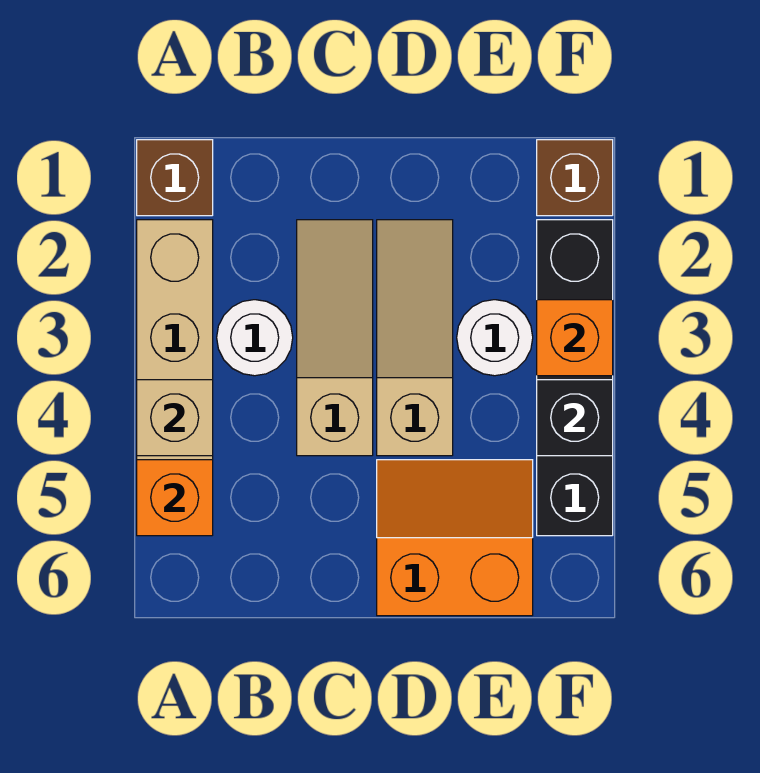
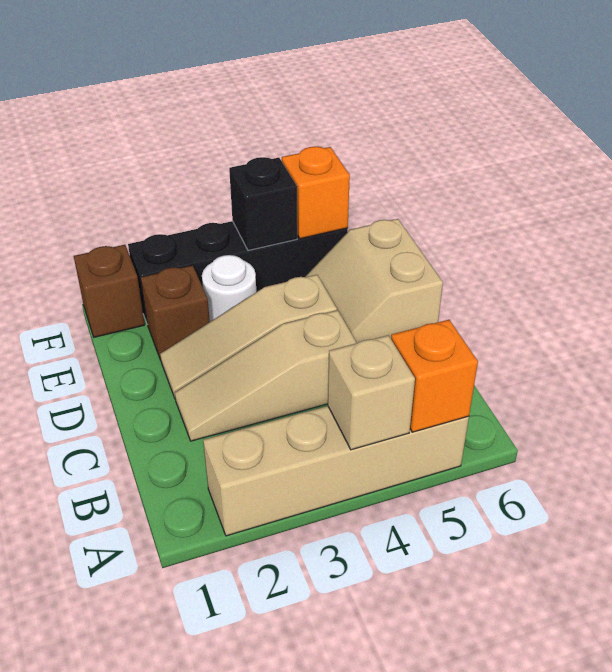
brown brick A1 level 1 -> brown brick E2 level 1
white round brick B3 level 1 -> none
orange slope D5:E6 level 1 top 6 -> tan slope D5:E6 level 1 top 6
orange brick F3 level 2 -> orange brick F5 level 2

